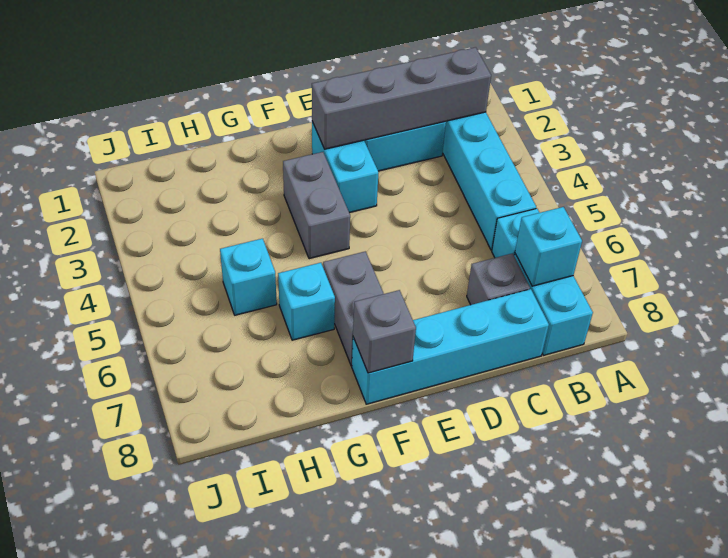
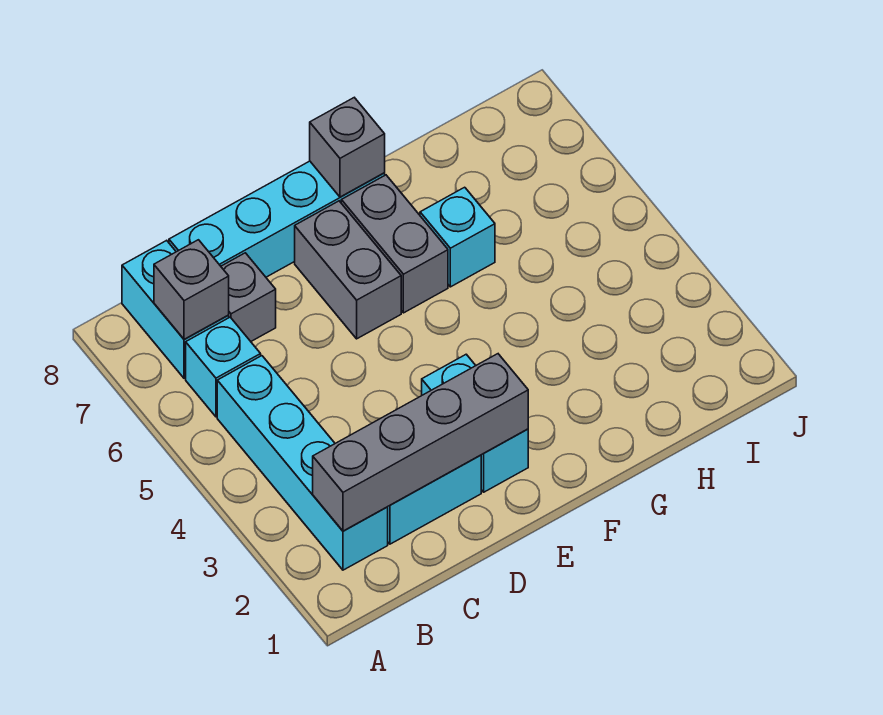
cyan brick B7 level 2 -> grey brick B7 level 2
grey brick F3:F4 level 1 -> grey brick E6:E7 level 1
cyan brick H5 level 1 -> none

